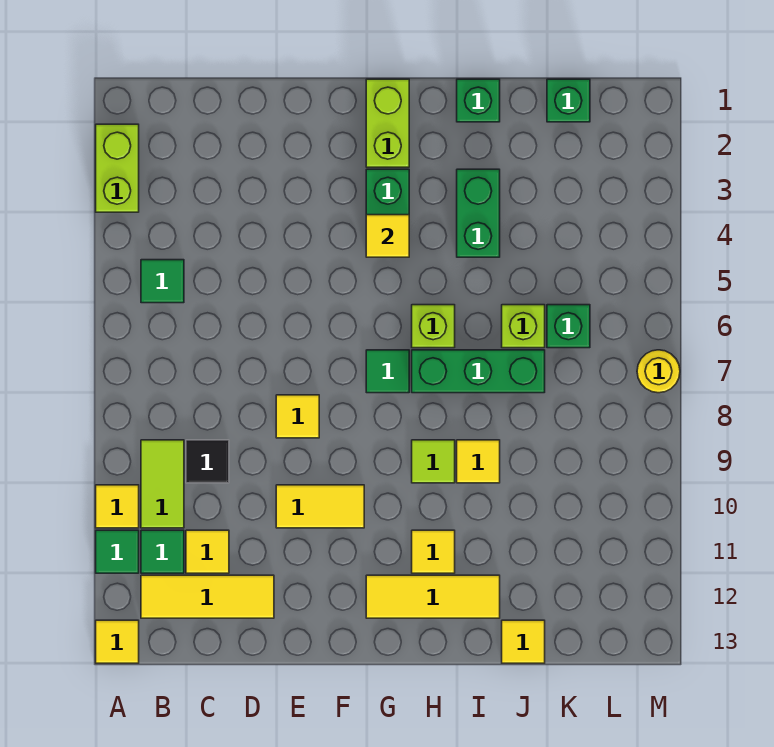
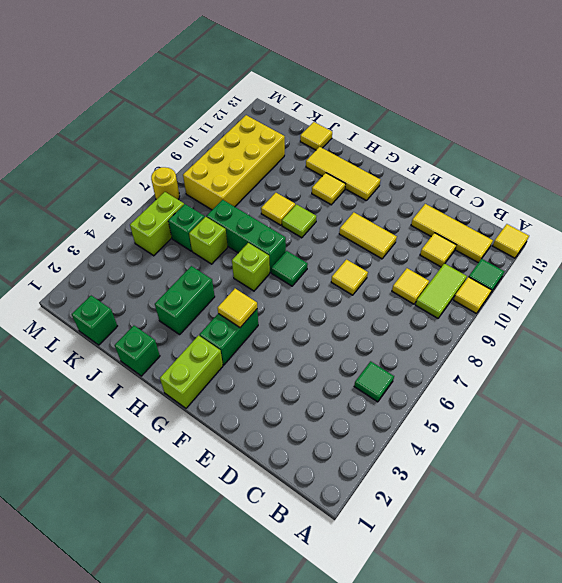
lime brick A2:A3 level 1 -> lime brick L5:L6 level 1
green tile B11 level 1 -> none
black tile C9 level 1 -> yellow tile C9 level 1
none -> yellow brick K8:L11 level 1

